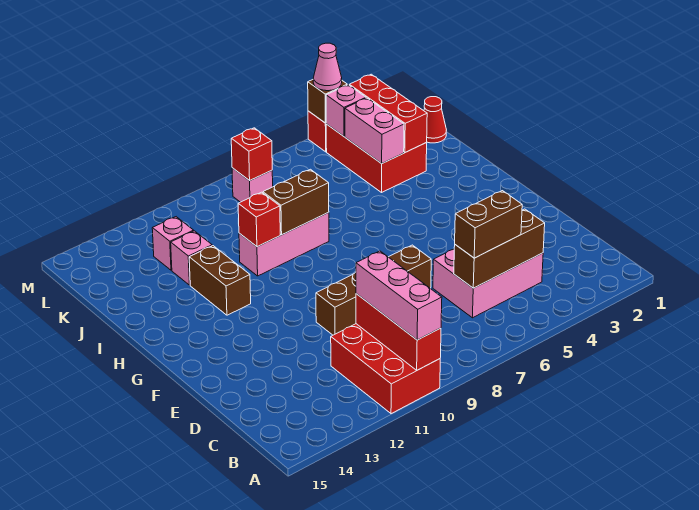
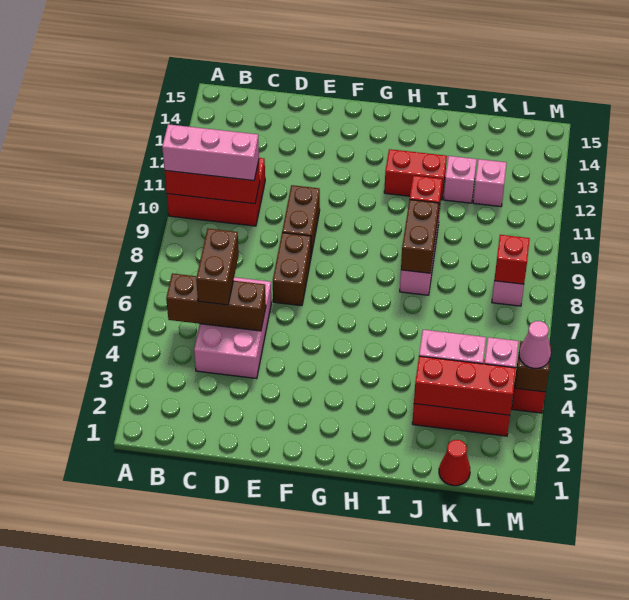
brown brick C4:C6 level 2 -> brown brick B5:D5 level 2
brown brick H12:I12 level 1 -> red brick H12:I12 level 1

